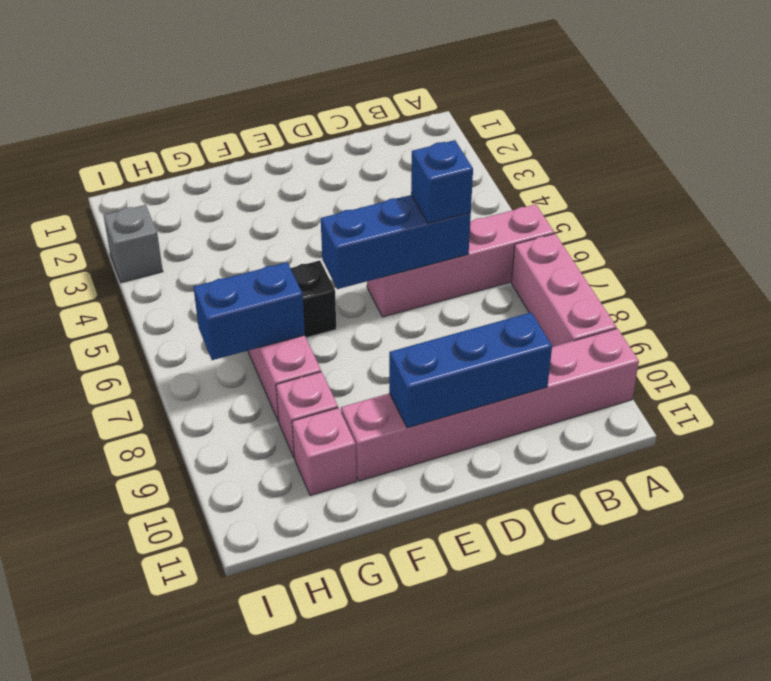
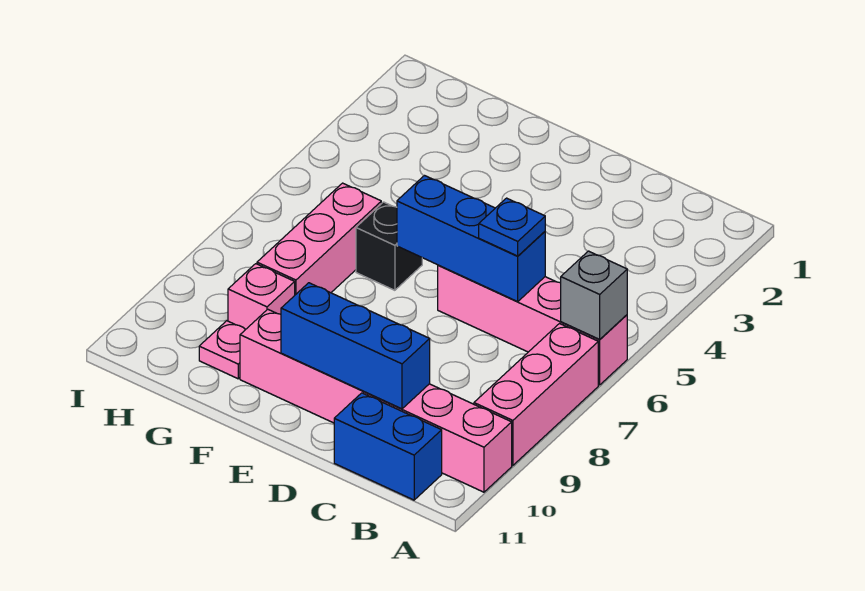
blue brick C6 level 3 -> blue plate C6 level 3
blue brick G7:H7 level 2 -> blue brick B11:C11 level 1
pink brick G10 level 1 -> pink plate G10 level 1
grey brick I3 level 1 -> grey brick A6 level 2

